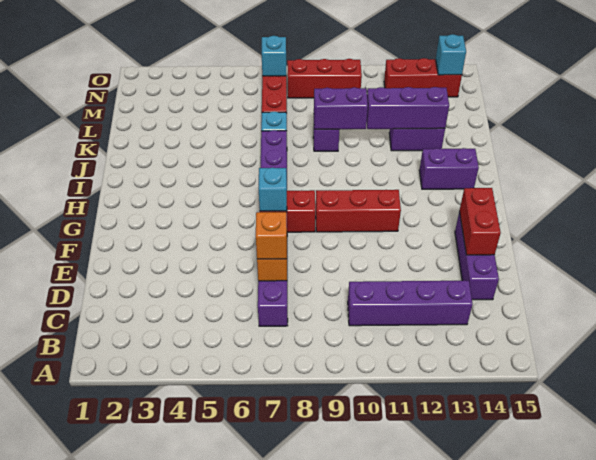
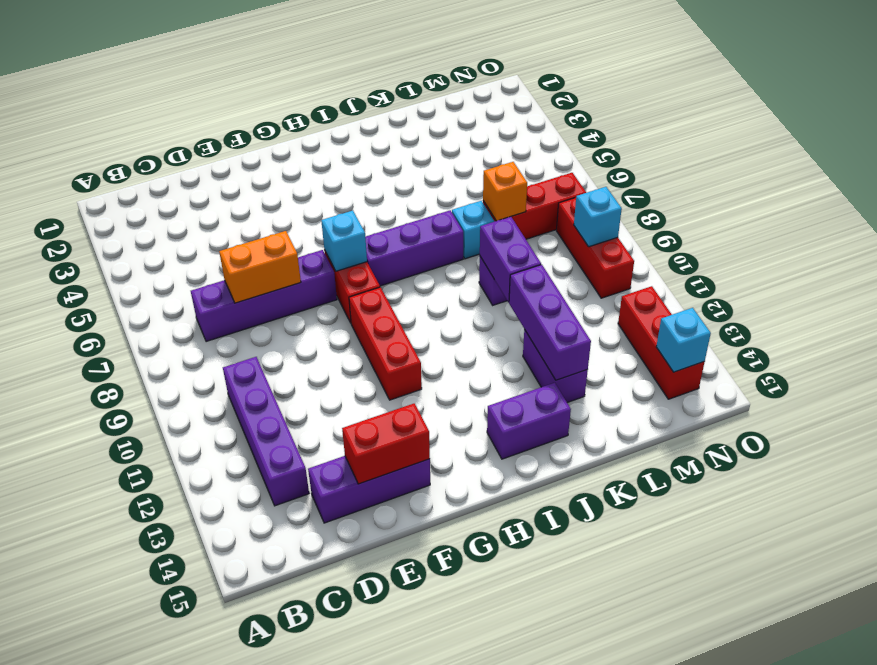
orange brick D7 level 3 -> orange brick L7 level 2
purple brick I13:I14 level 1 -> purple brick I14:J14 level 1
cyan brick N7 level 2 -> cyan brick N9 level 2

